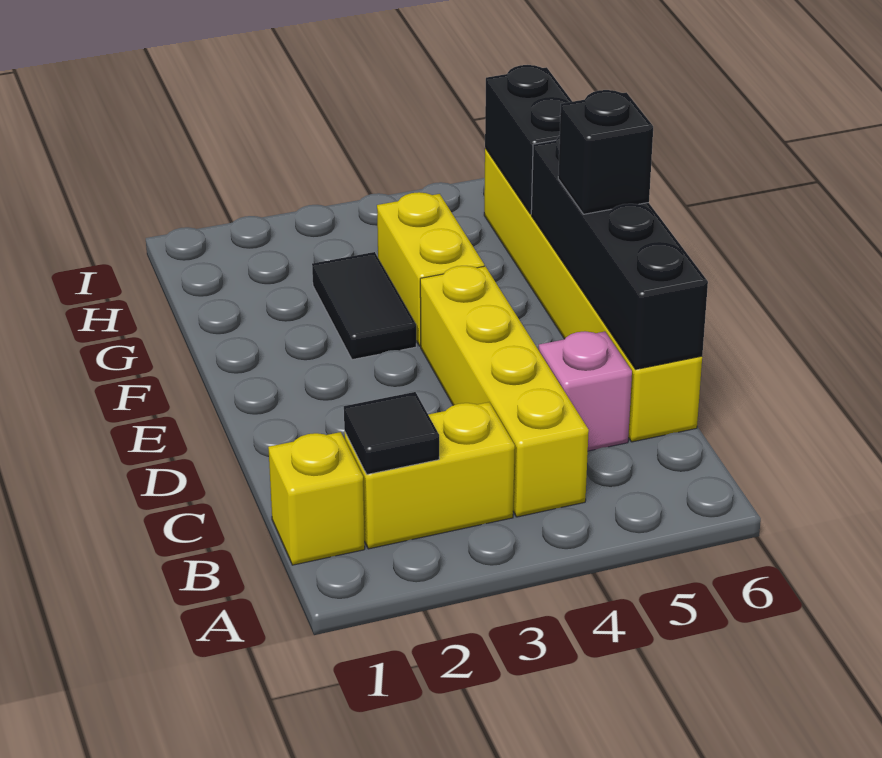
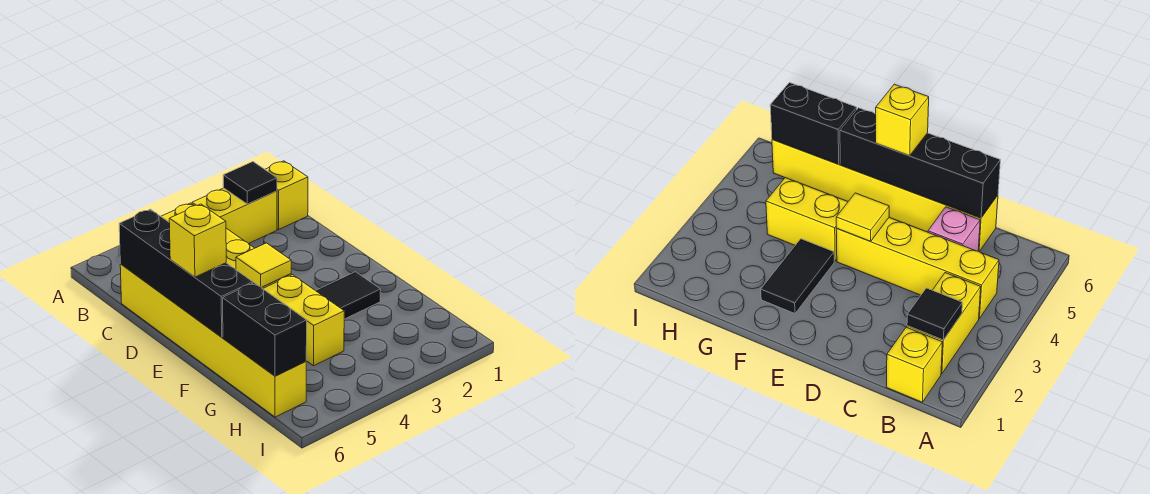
none -> yellow tile E4 level 2
black brick E6 level 3 -> yellow brick E6 level 3
black tile F3:G3 level 1 -> black tile F2:F3 level 1

